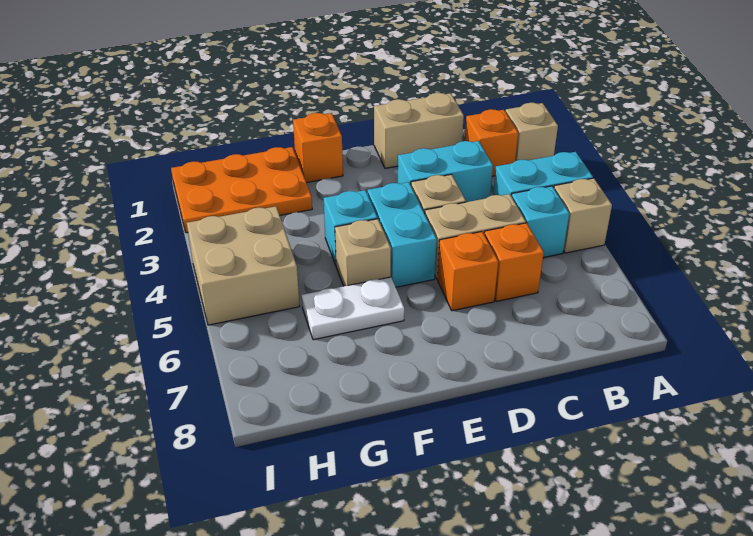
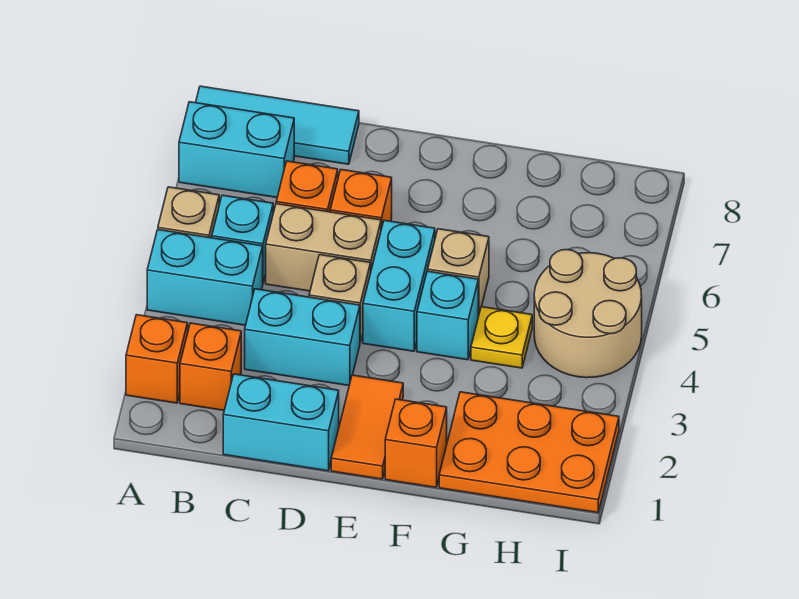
tan brick A2 level 1 -> orange brick A2 level 1
none -> cyan brick A7:B7 level 1
none -> cyan tile A8:C8 level 1
tan brick C1:D1 level 1 -> cyan brick C1:D1 level 1
none -> orange tile E1:E2 level 1
white plate F6:G6 level 1 -> none
none -> yellow plate G4 level 1
tan brick H4:I5 level 1 -> tan round brick H4:I5 level 1

